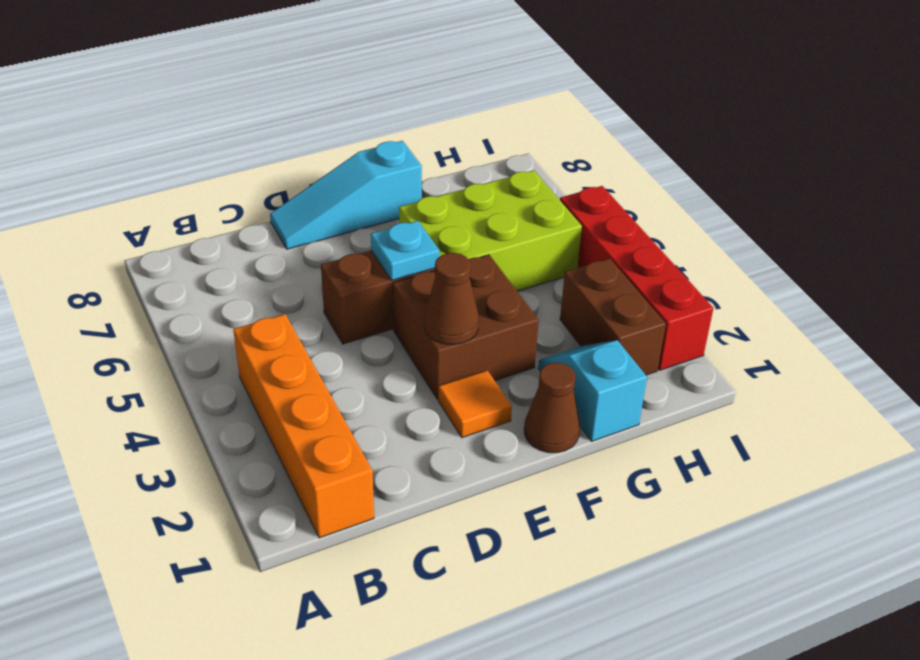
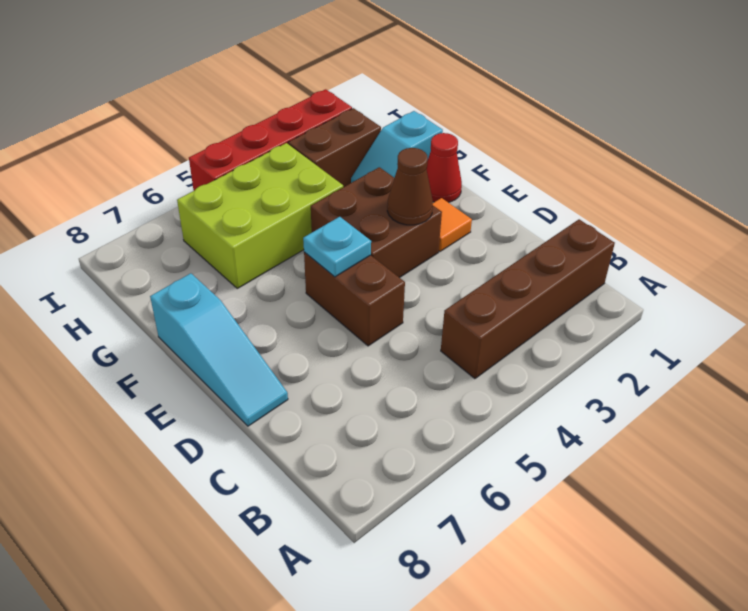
orange brick B1:B4 level 1 -> brown brick B1:B4 level 1
brown cone F1 level 1 -> red cone F1 level 1
lime brick F5:H6 level 1 -> lime brick G4:H6 level 1

